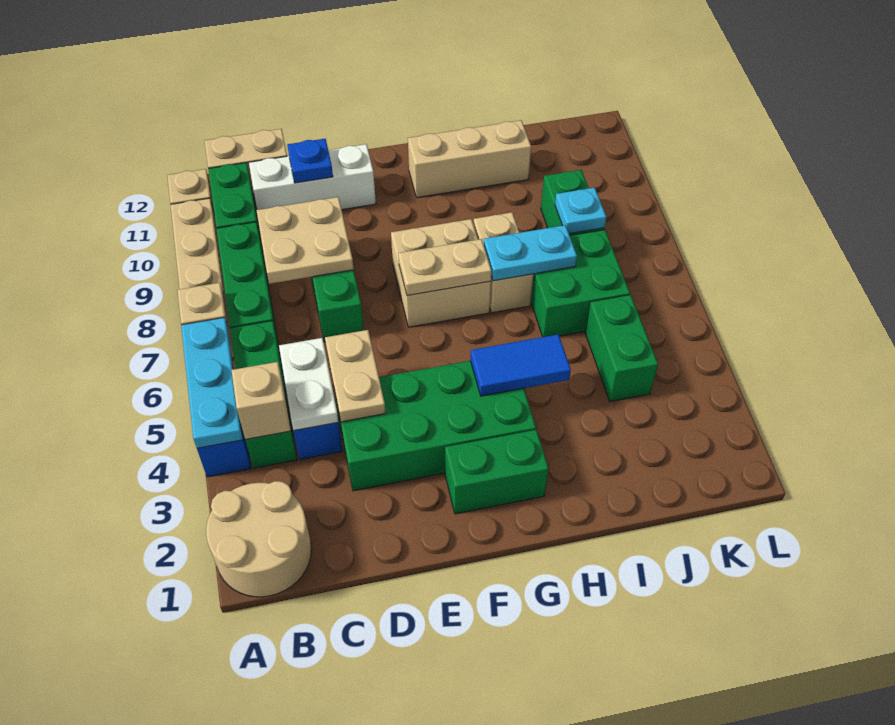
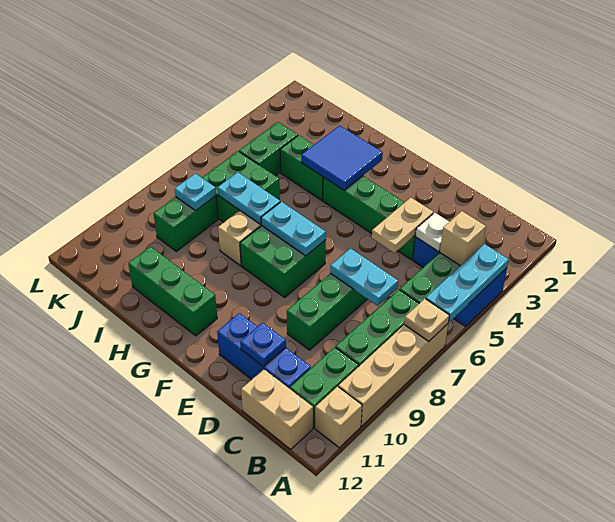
tan round brick A1:B2 level 1 -> none
white plate C4:C5 level 2 -> white plate C4 level 2
none -> cyan plate C7:D7 level 2
tan plate C8:D9 level 2 -> none
white brick C11:E11 level 1 -> blue brick C11:E11 level 1
green brick D3:G4 level 1 -> green brick D4:G4 level 1
green brick F2:G2 level 1 -> green brick H4:I4 level 1
tan brick F7:G8 level 1 -> green brick F7:G8 level 1
tan plate F7:G7 level 2 -> cyan plate F7:G7 level 2
blue tile G4:H4 level 2 -> blue tile G3:H4 level 2
tan brick G11:I11 level 1 -> green brick G11:I11 level 1

